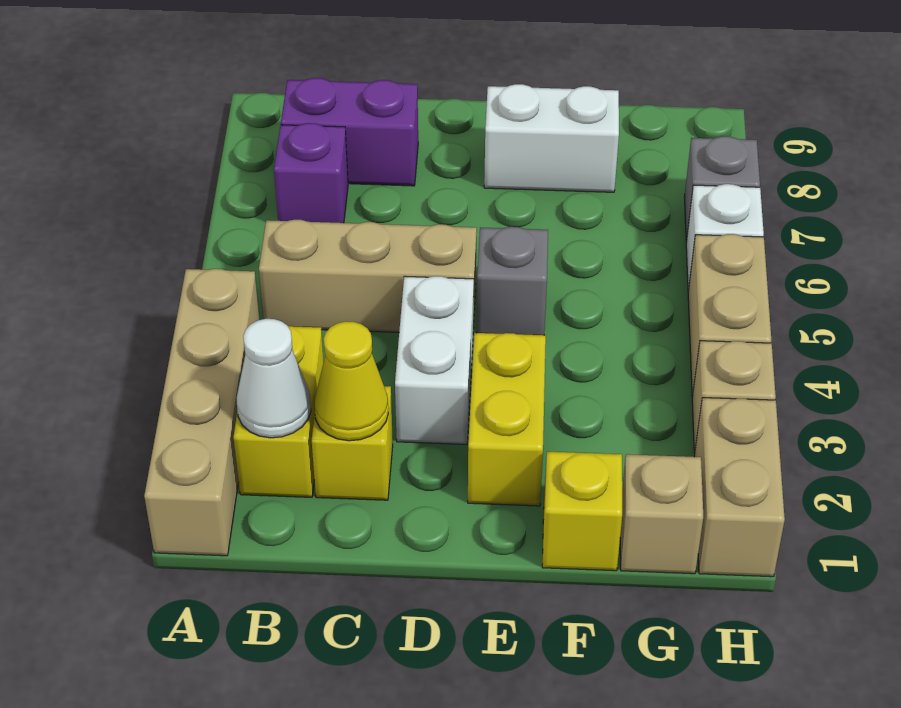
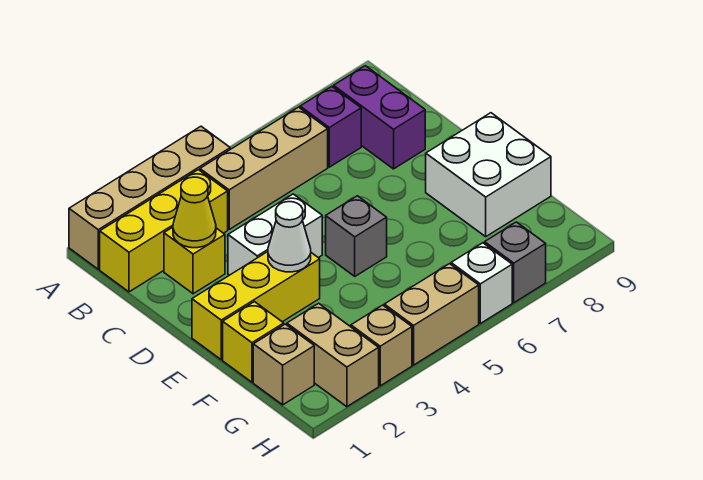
yellow brick B2:B3 level 1 -> yellow brick B1:B3 level 1
white cone B2 level 2 -> white cone E3 level 2
tan brick B5:D5 level 1 -> tan brick B4:B6 level 1
yellow brick E2:E3 level 1 -> yellow brick E1:E3 level 1
white brick E8:F8 level 1 -> white brick E8:F9 level 1
tan brick H1:H2 level 1 -> tan brick G2:H2 level 1

